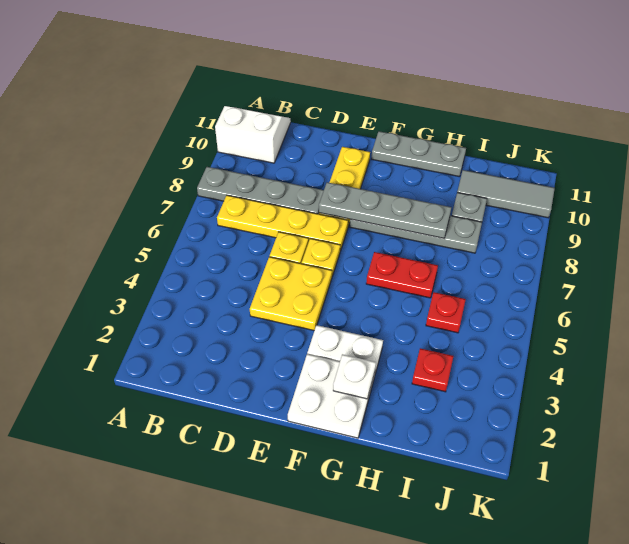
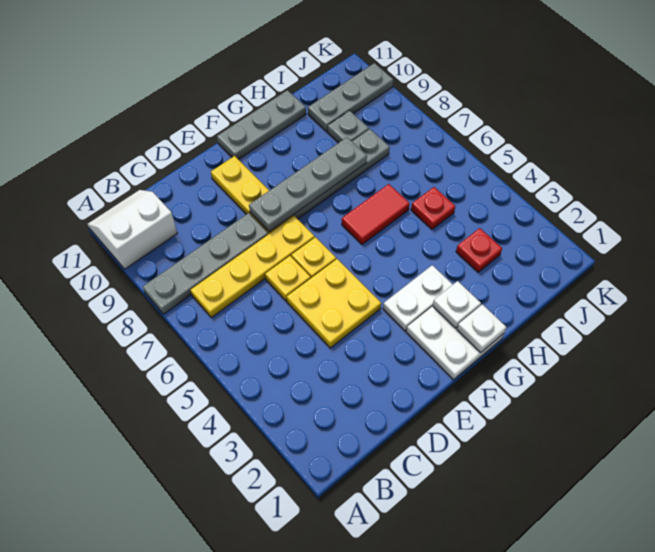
none -> white plate G1 level 2
red plate G6:H6 level 1 -> red tile G6:H6 level 1
grey tile I10:K10 level 1 -> grey plate I10:K10 level 1

